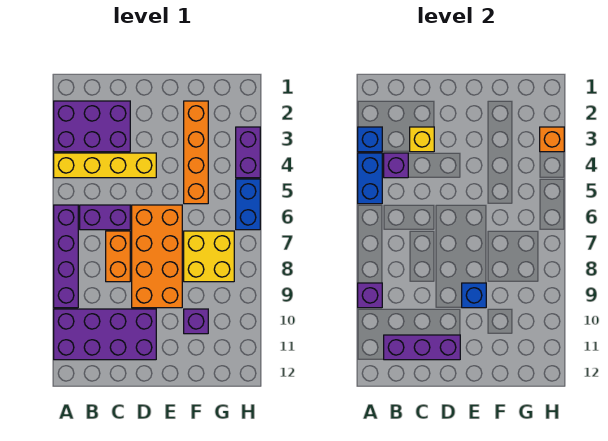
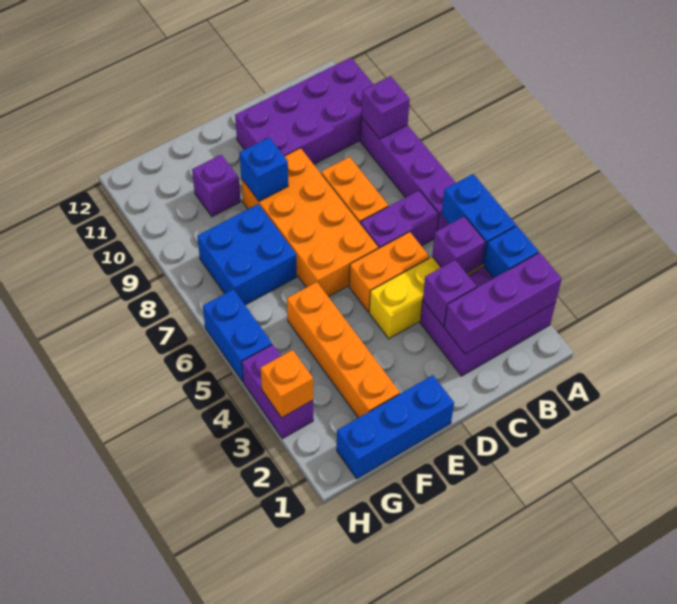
purple brick B11:D11 level 2 -> purple brick A2:C2 level 2
yellow brick C3 level 2 -> purple brick C3 level 2
none -> orange brick C5:D5 level 1
none -> blue brick E1:G1 level 1
yellow brick F7:G8 level 1 -> blue brick F7:G8 level 1

